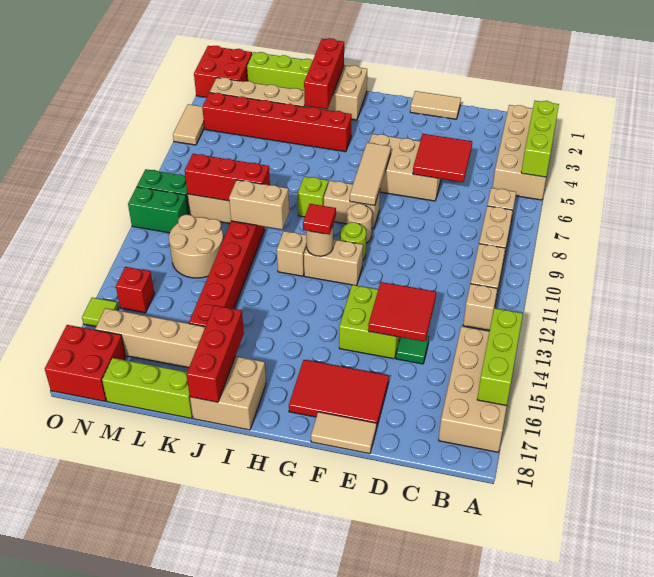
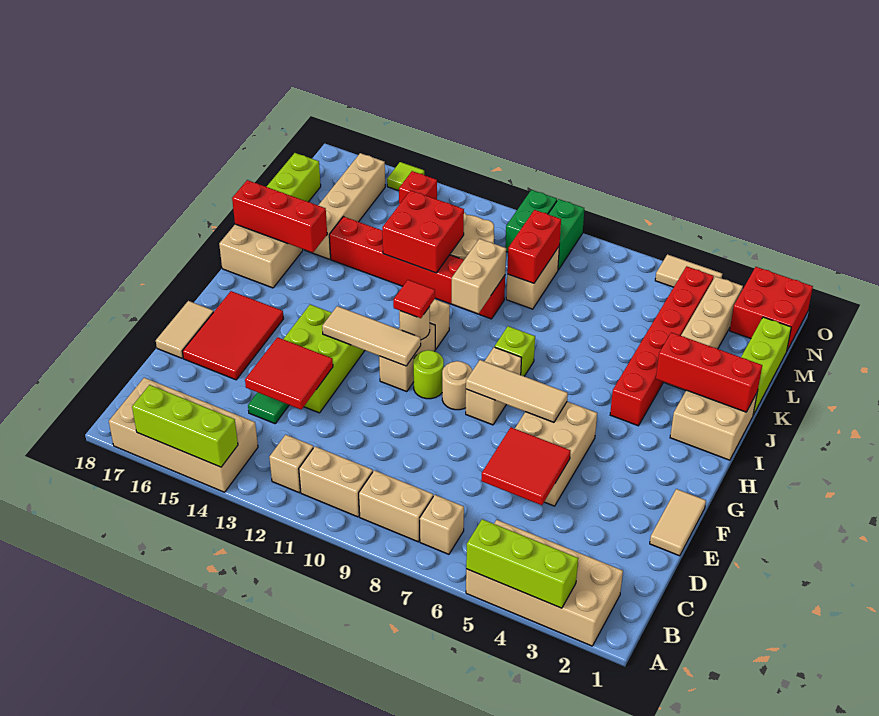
lime brick E13:F14 level 1 -> lime brick E13:G14 level 1
none -> tan tile G11:G13 level 2
red brick K9:M9 level 2 -> red brick L9:M9 level 2
red brick N17:O18 level 1 -> red brick K12:L13 level 2

